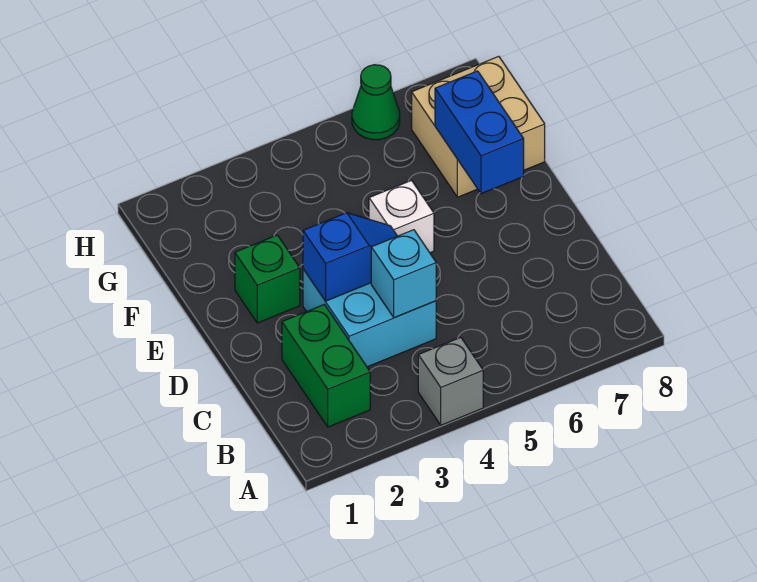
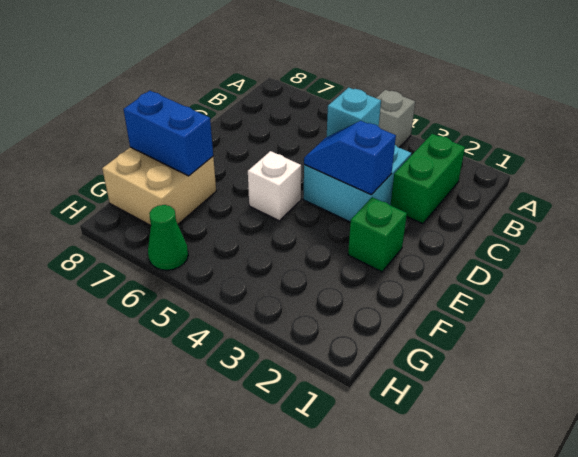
blue brick E7:F7 level 2 -> blue brick F7:F8 level 2

